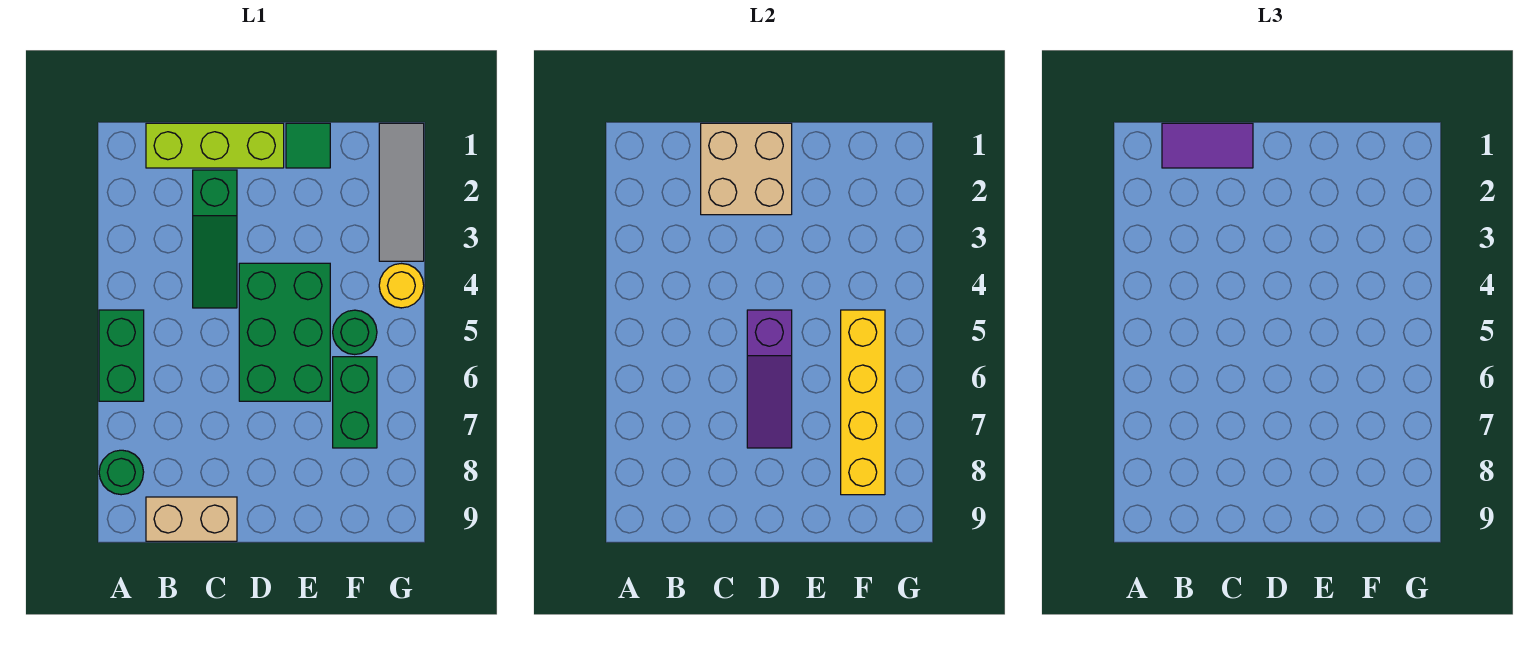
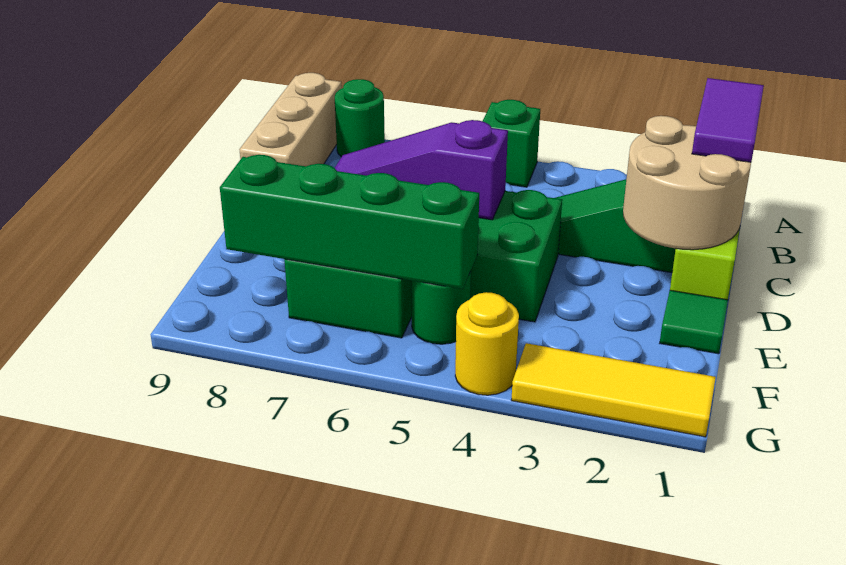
green brick A5:A6 level 1 -> green brick A5 level 1
tan brick B9:C9 level 1 -> tan brick A9:C9 level 1
tan brick C1:D2 level 2 -> tan round brick C1:D2 level 2
yellow brick F5:F8 level 2 -> green brick F5:F8 level 2
grey tile G1:G3 level 1 -> yellow tile G1:G3 level 1

